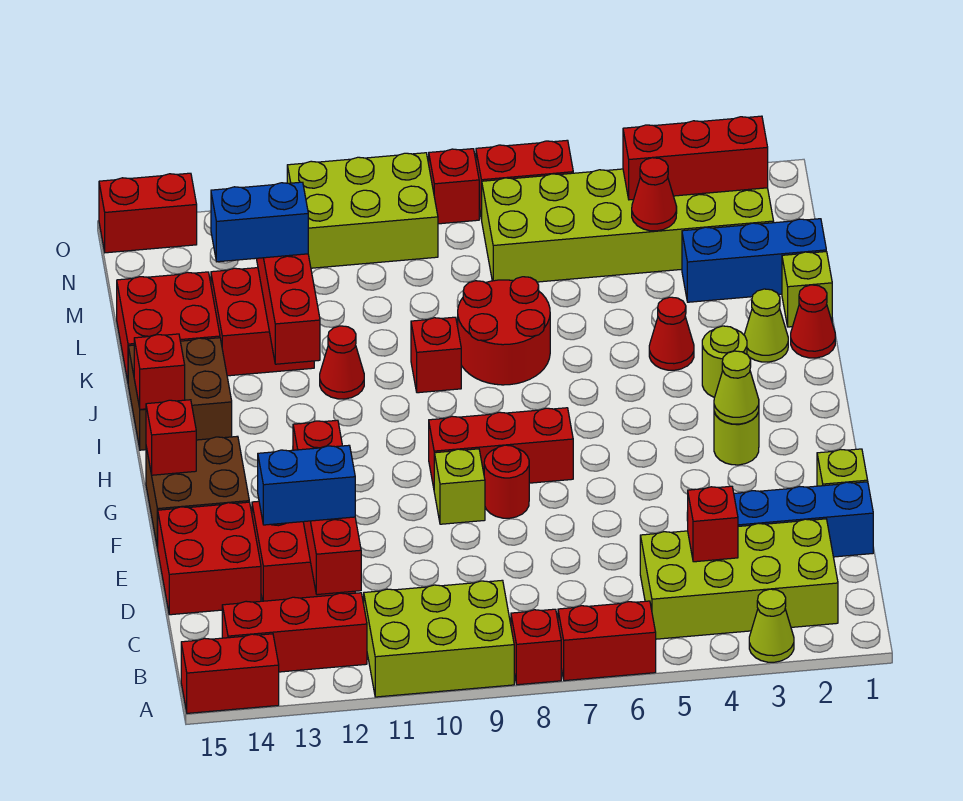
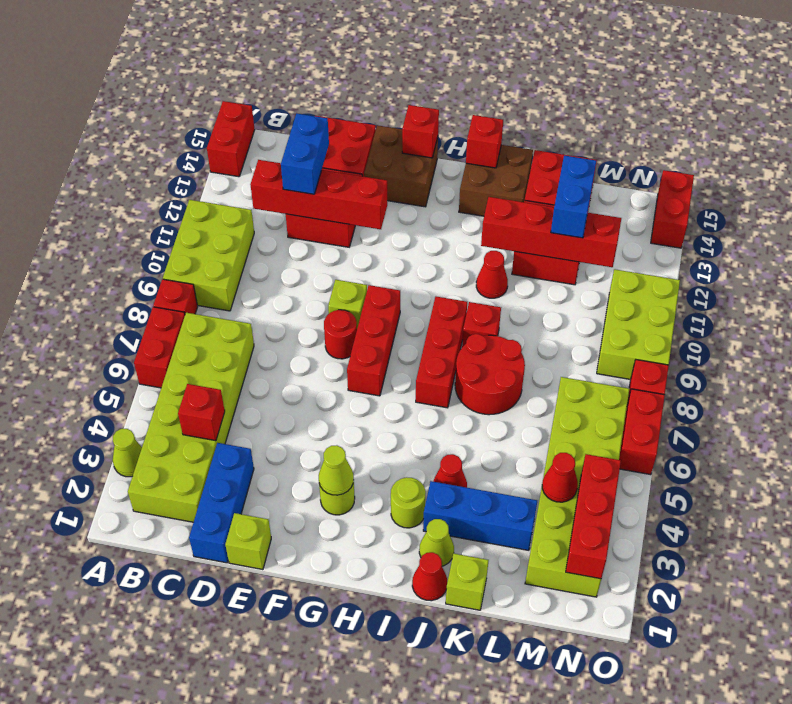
lime brick B2:C5 level 1 -> lime brick B2:C7 level 1
red brick B12:B14 level 1 -> red brick I7:I9 level 1
blue brick L1:L3 level 1 -> blue brick J3:L3 level 1

